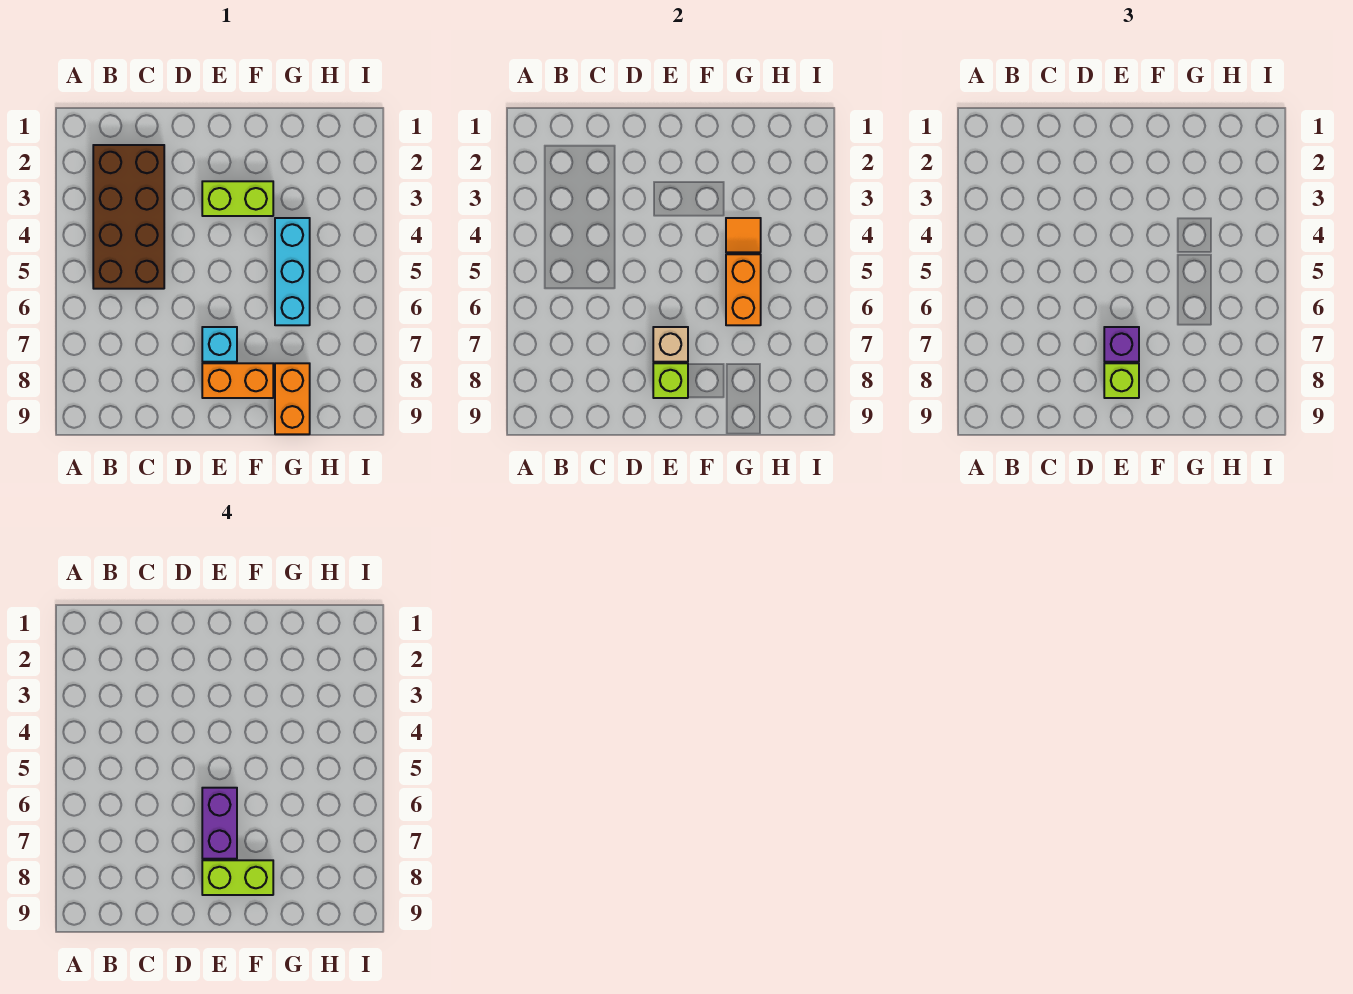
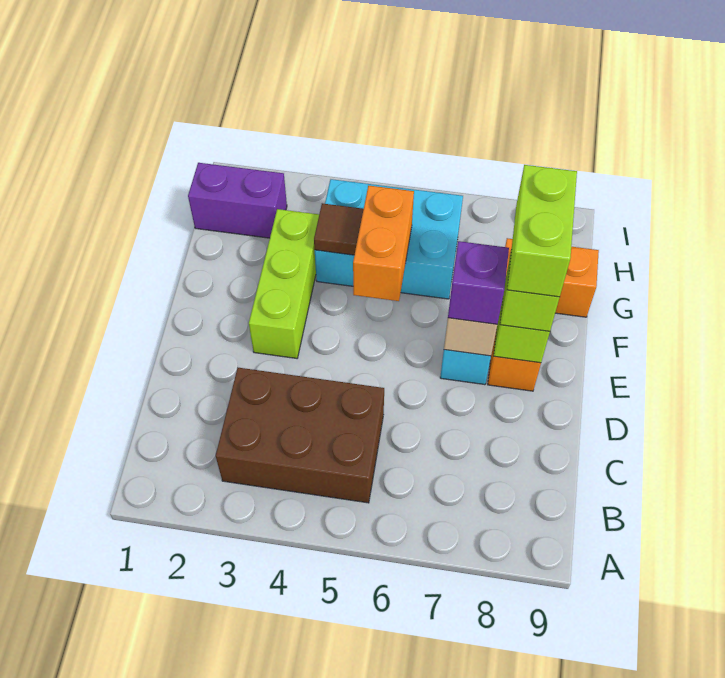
brown brick B2:C5 level 1 -> brown brick B3:C5 level 1
lime brick E3:F3 level 1 -> lime brick E3:G3 level 1
purple brick E6:E7 level 4 -> purple brick H1:H2 level 1
cyan brick G4:G6 level 1 -> cyan brick G4:H6 level 1
orange tile G4 level 2 -> brown tile G4 level 2
orange brick G5:G6 level 2 -> orange brick F5:G5 level 2

